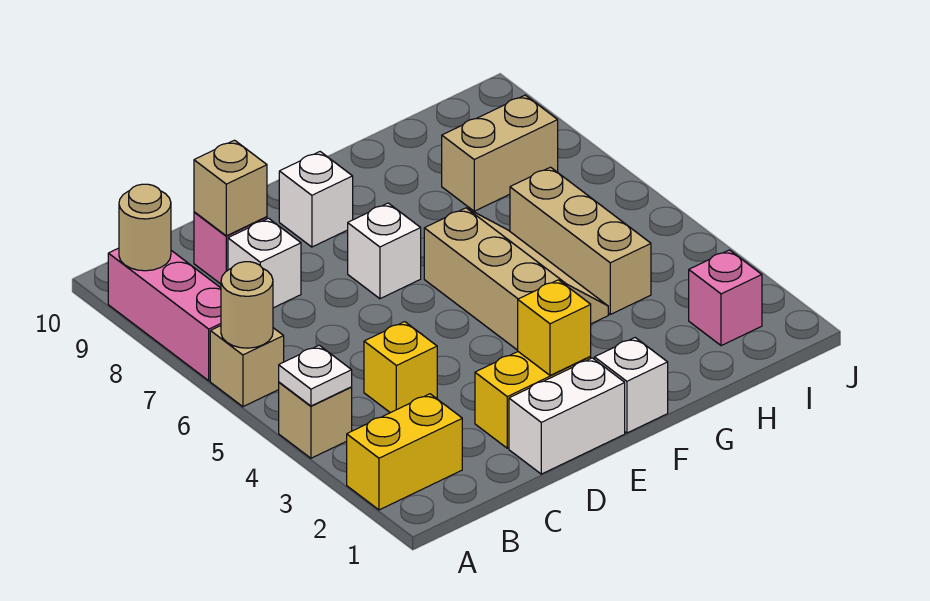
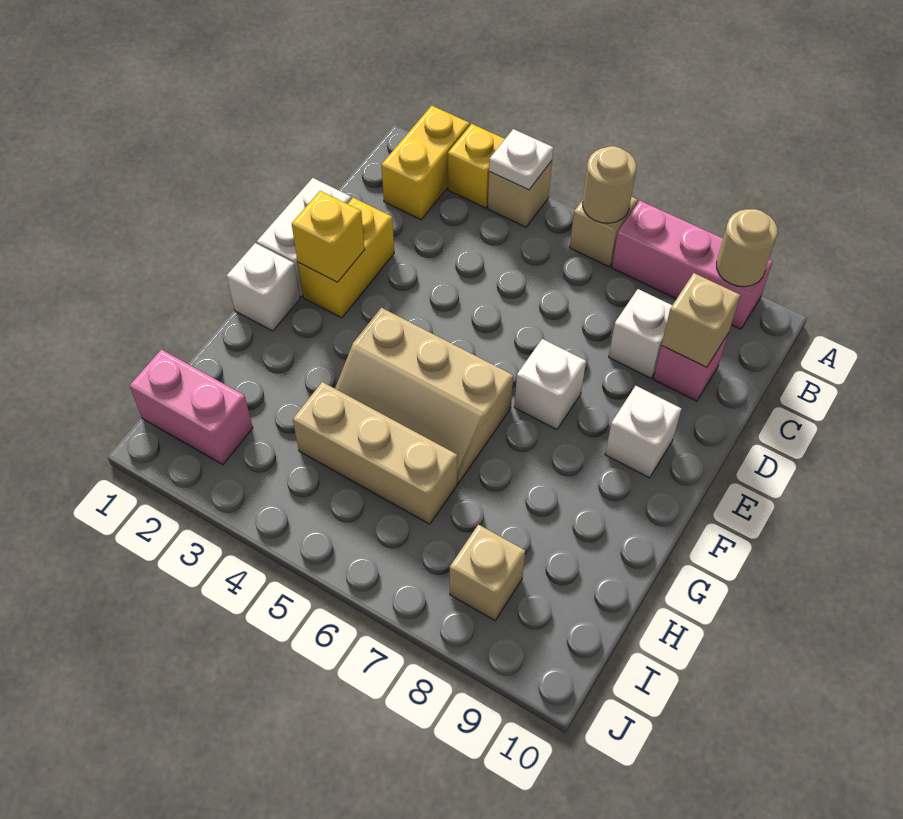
yellow brick C4 level 1 -> yellow brick A3 level 1
tan brick H8:I8 level 1 -> tan brick I8 level 1
pink brick I2 level 1 -> pink brick I1:I2 level 1

